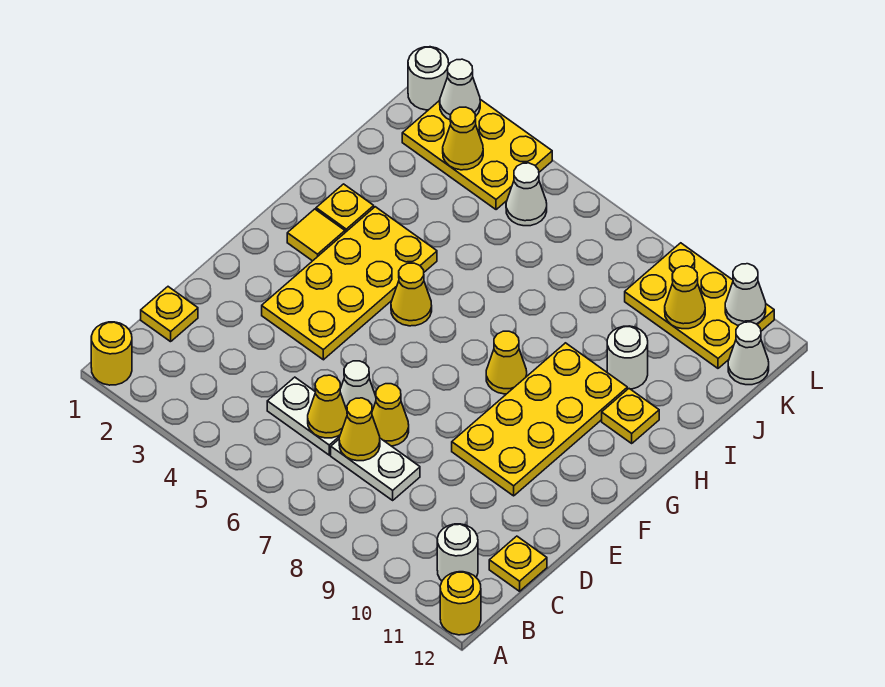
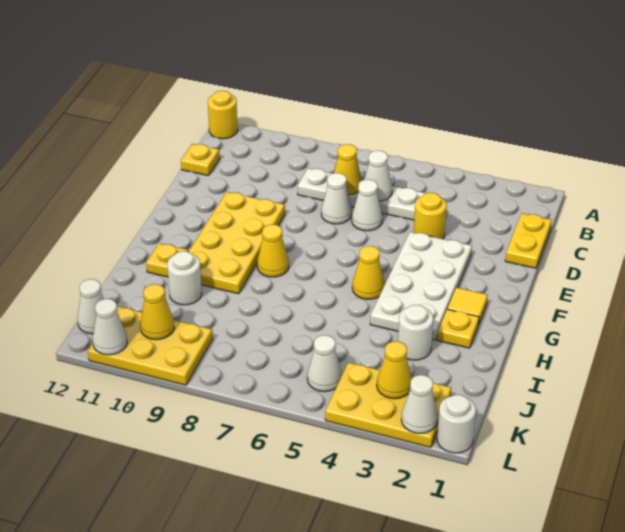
yellow round brick A1 level 1 -> yellow round brick D4 level 1
white round brick B11 level 1 -> white round brick I3 level 1
yellow plate C1 level 1 -> yellow plate C1:D1 level 1
yellow cone C6 level 2 -> white cone C6 level 2
yellow cone D7 level 1 -> white cone D7 level 1
yellow plate E3:H4 level 1 -> white plate E3:H4 level 1

